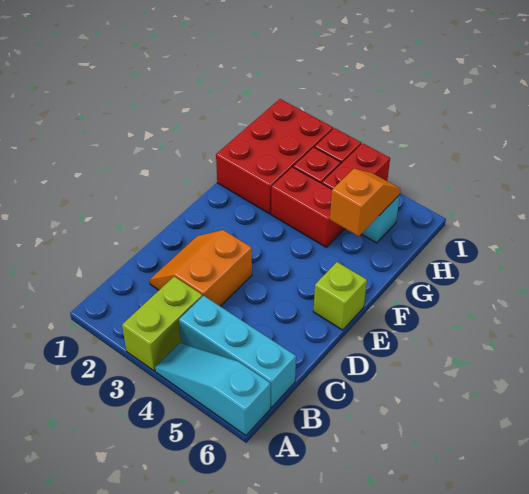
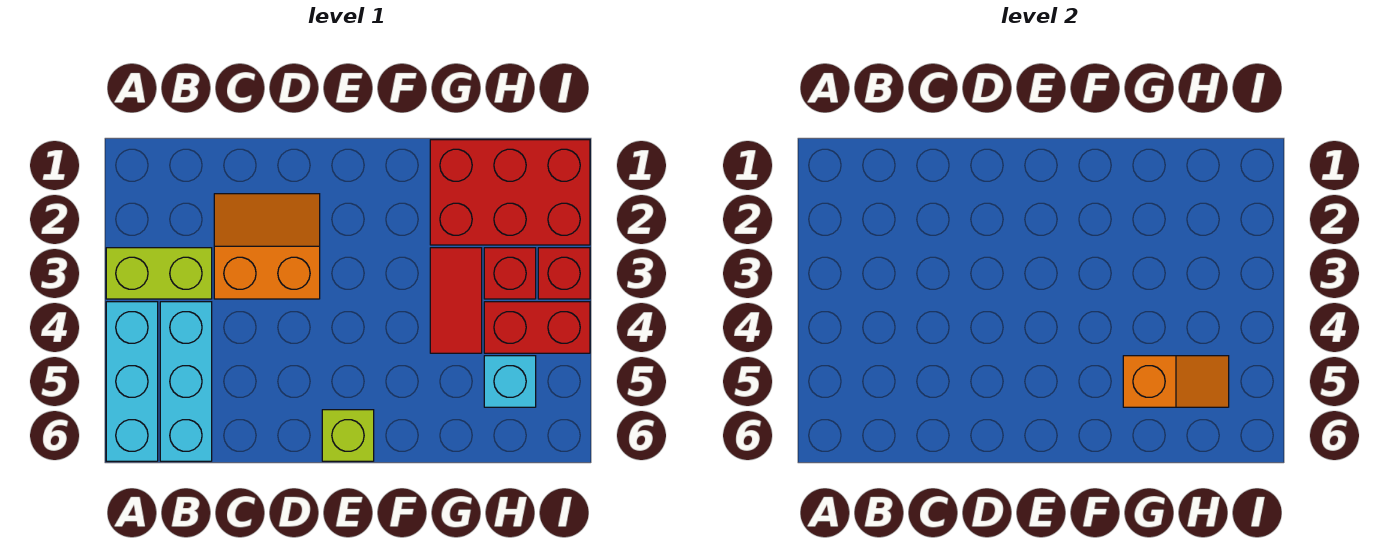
cyan slope A4:A6 level 1 top 6 -> cyan brick A4:A6 level 1
red brick G3:G4 level 1 -> red tile G3:G4 level 1

